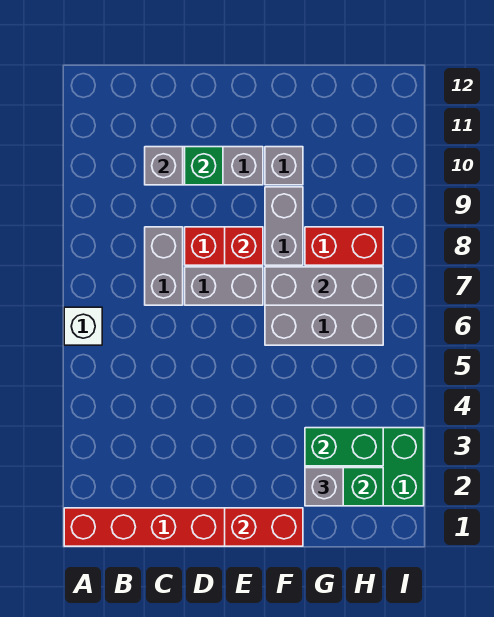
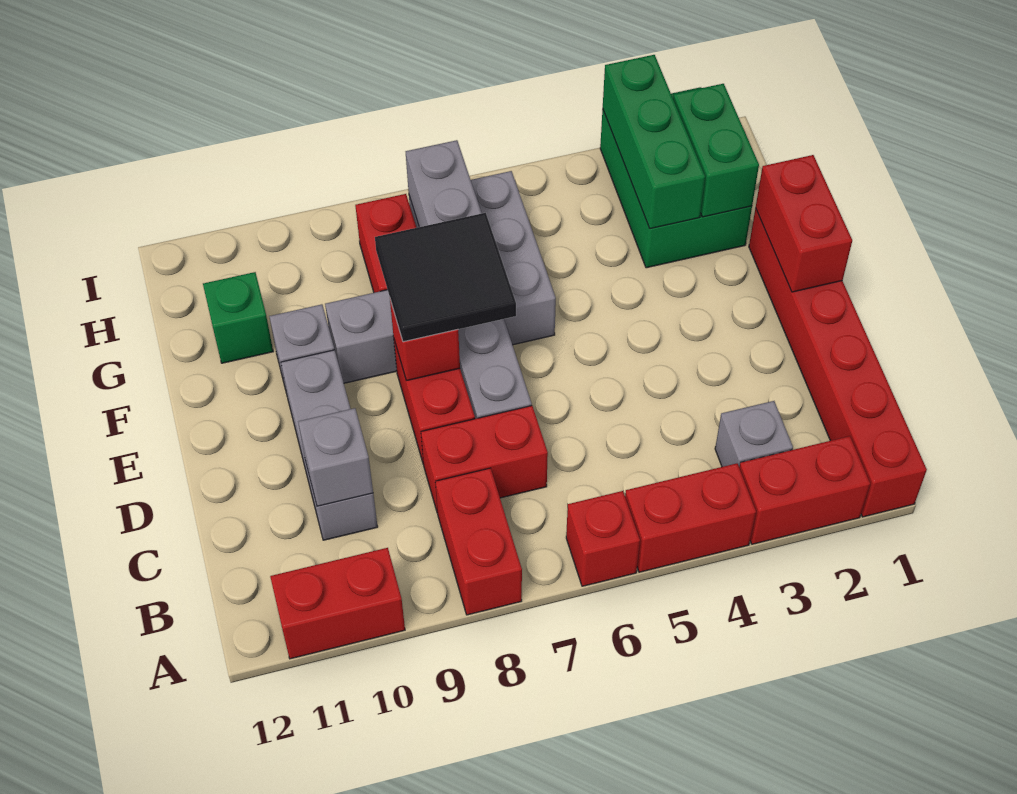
none -> red brick A2:A3 level 1
none -> red brick A4:A5 level 1
white brick A6 level 1 -> red brick A6 level 1
none -> red brick A8:B8 level 1
none -> red brick A10:A11 level 1
grey brick C7:C8 level 1 -> red brick C7:C8 level 1
green brick D10 level 2 -> green brick G11 level 1
none -> black tile E7:F8 level 3
grey brick G2 level 3 -> grey brick B3 level 1
green brick G3:H3 level 2 -> green brick G3:I3 level 2

